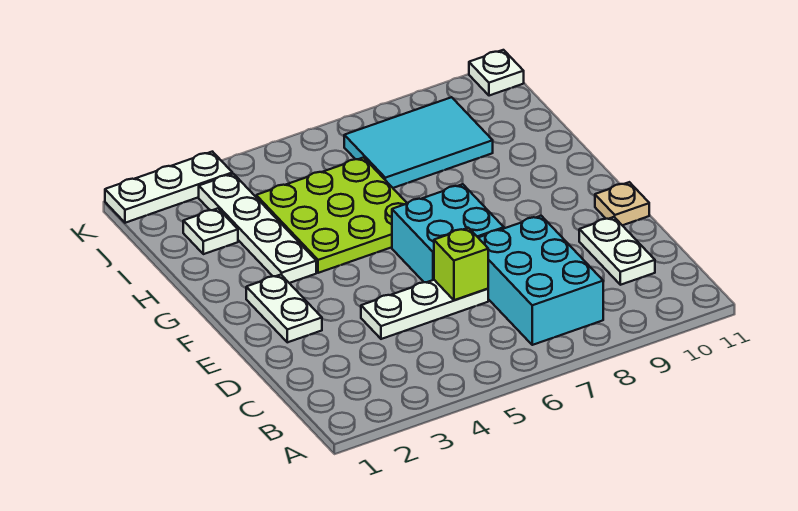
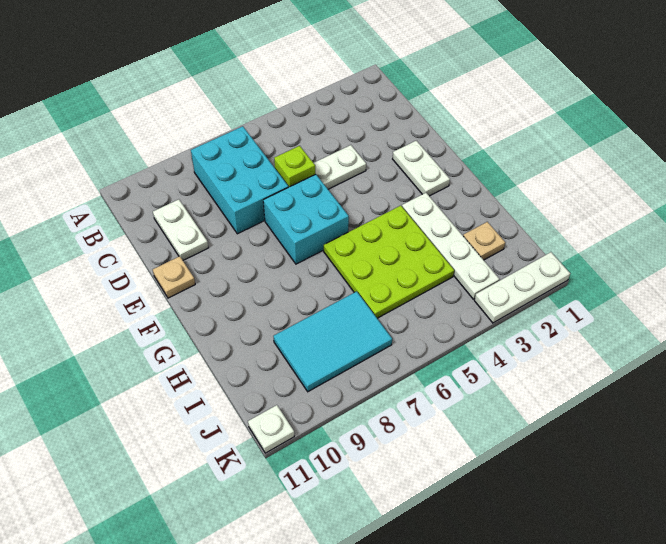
white plate I2 level 1 -> tan plate I2 level 1

